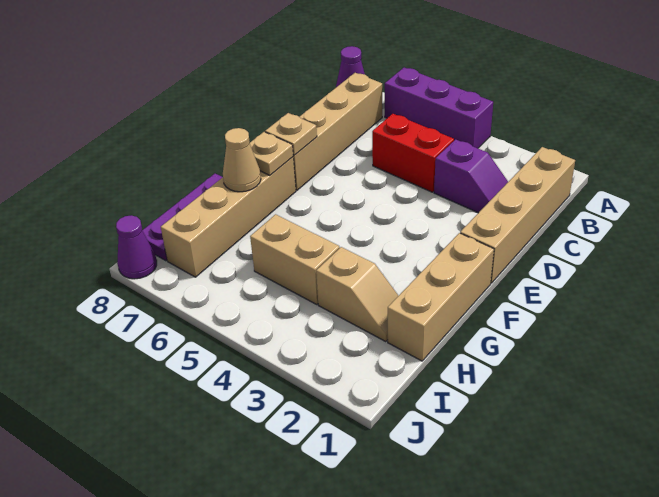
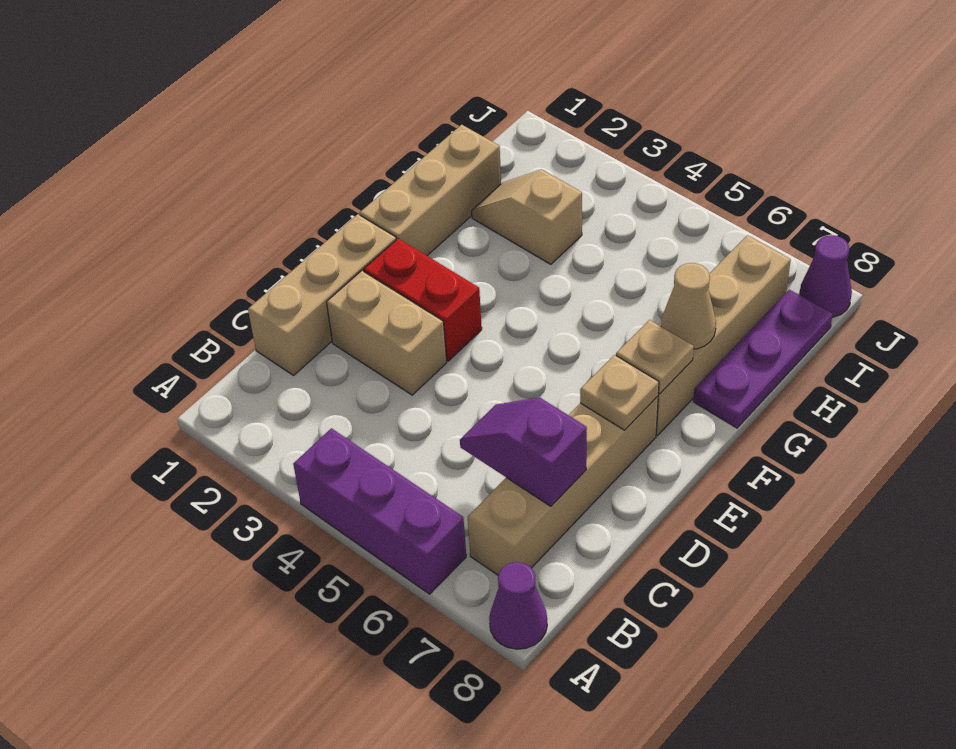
tan brick B1:E1 level 1 -> tan brick C1:E1 level 1
purple slope C2:C3 level 1 top 3 -> purple slope C6:C7 level 2 top 7
red brick C4:C5 level 1 -> red brick E2:E3 level 1
tan brick H4:H5 level 1 -> tan brick D2:D3 level 1

